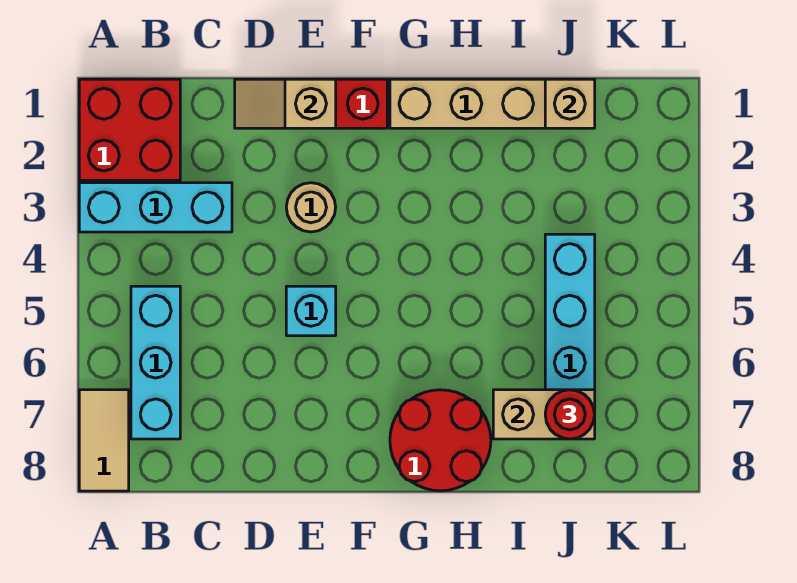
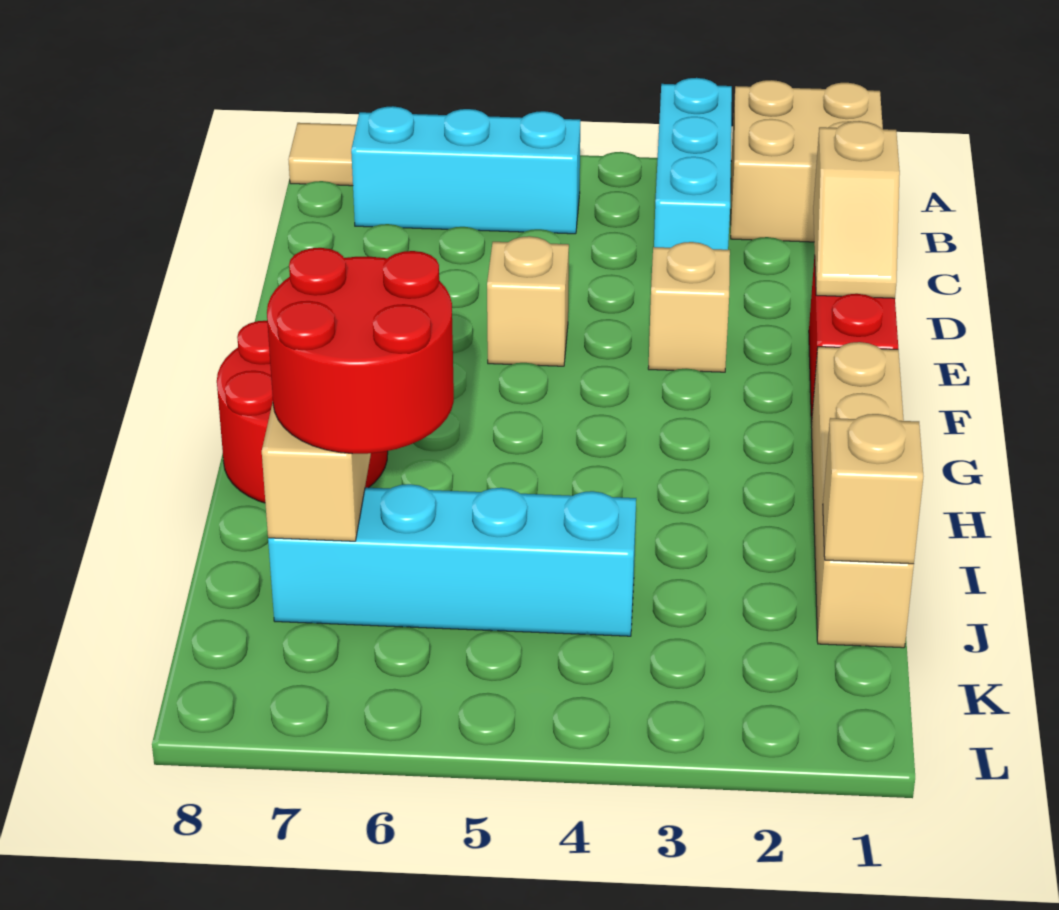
red brick A1:B2 level 1 -> tan brick A1:B2 level 1
tan slope D1:E1 level 2 top E -> tan slope D1:E1 level 2 top D
tan round brick E3 level 1 -> tan brick E3 level 1
cyan brick E5 level 1 -> tan brick E5 level 1
red round brick J7 level 3 -> red round brick I6:J7 level 3

